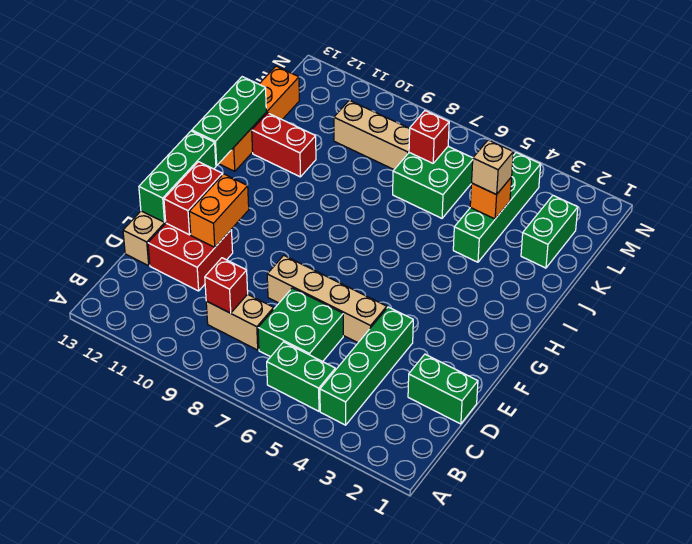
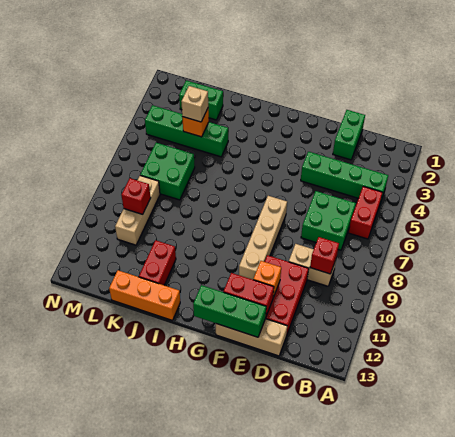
green brick B5:B6 level 1 -> red brick B5:B6 level 1
tan brick C8:C9 level 1 -> tan brick C9:D9 level 1
red brick D11:E12 level 1 -> red brick D10:E12 level 1
tan brick E5:E8 level 1 -> tan brick F7:F10 level 1
orange brick E11:F11 level 2 -> orange brick E11 level 2
green brick H13:J13 level 2 -> none
orange brick I13:L13 level 1 -> orange brick I13:K13 level 1
red brick L7 level 2 -> red brick L9 level 2

